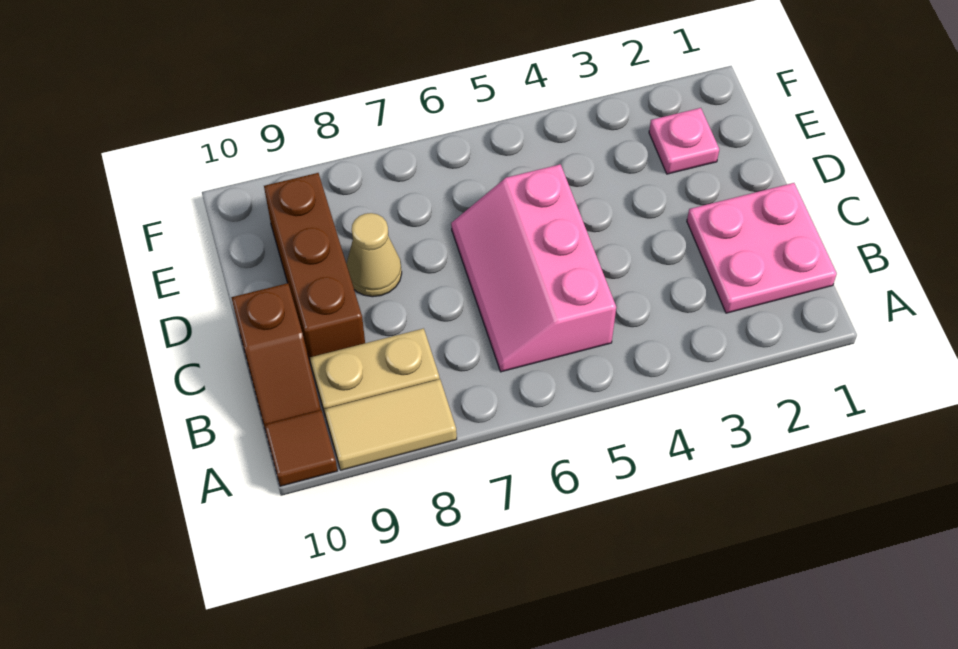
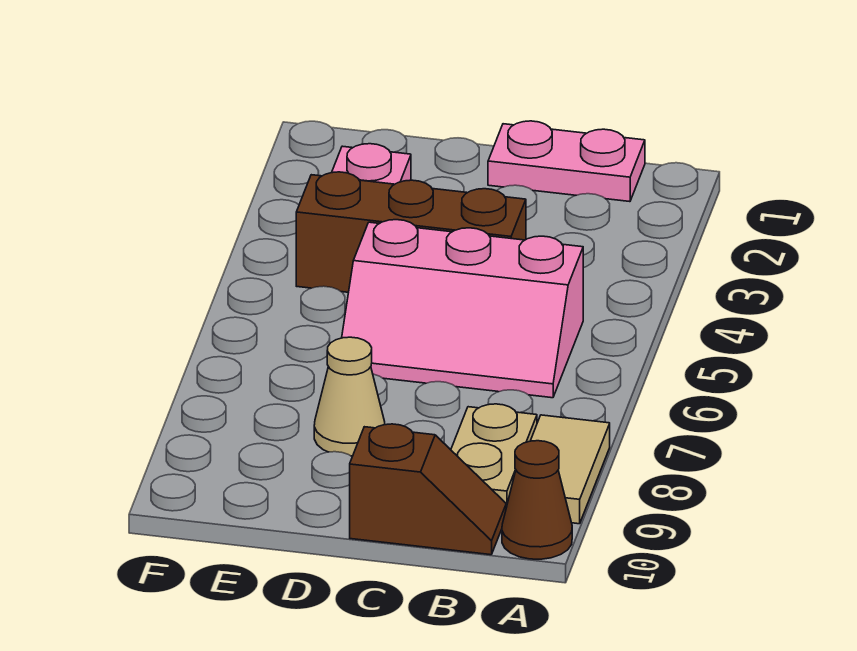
brown tile A10 level 1 -> brown cone A10 level 1
pink plate B1:C2 level 1 -> pink plate B1:C1 level 1
brown brick C9:E9 level 1 -> brown brick C4:E4 level 1

